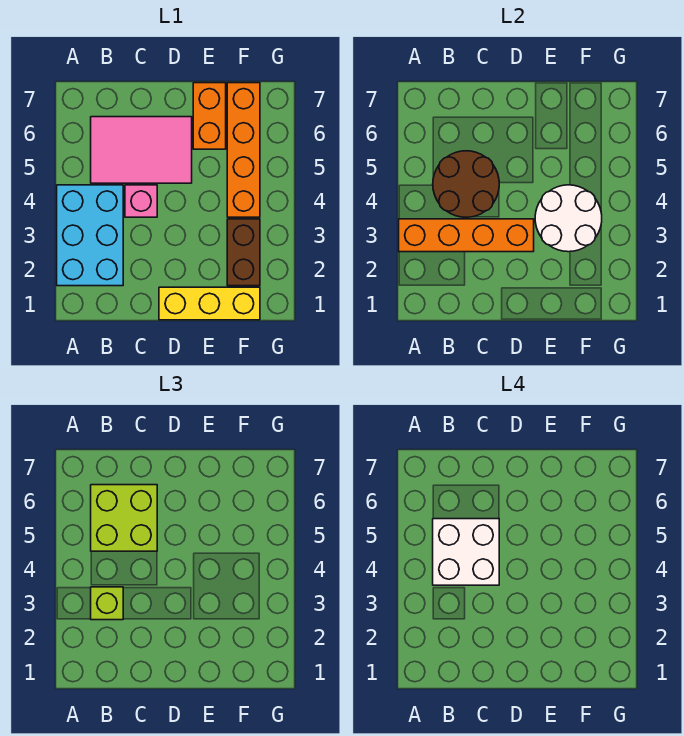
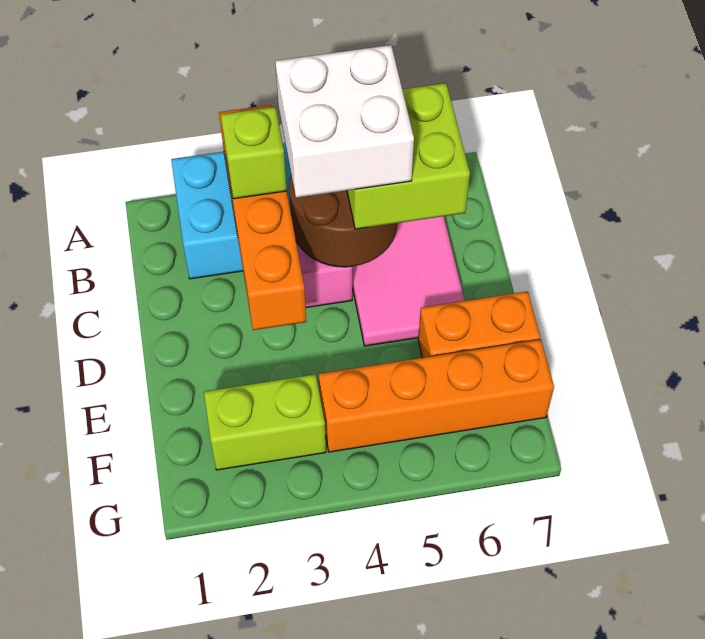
yellow brick D1:F1 level 1 -> none
white round brick E3:F4 level 2 -> none
brown brick F2:F3 level 1 -> lime brick F2:F3 level 1

